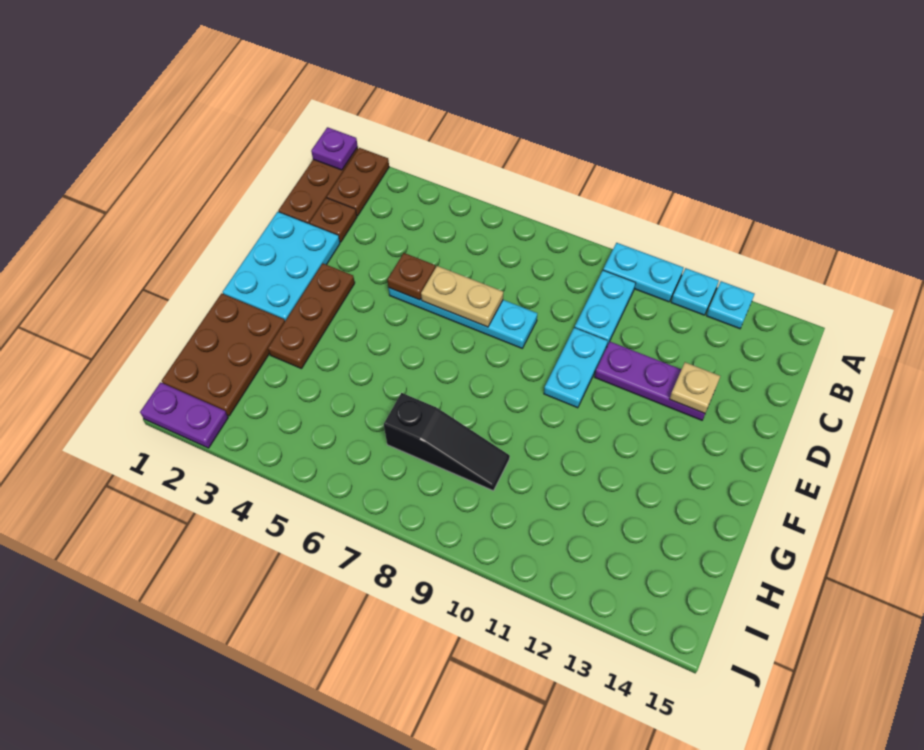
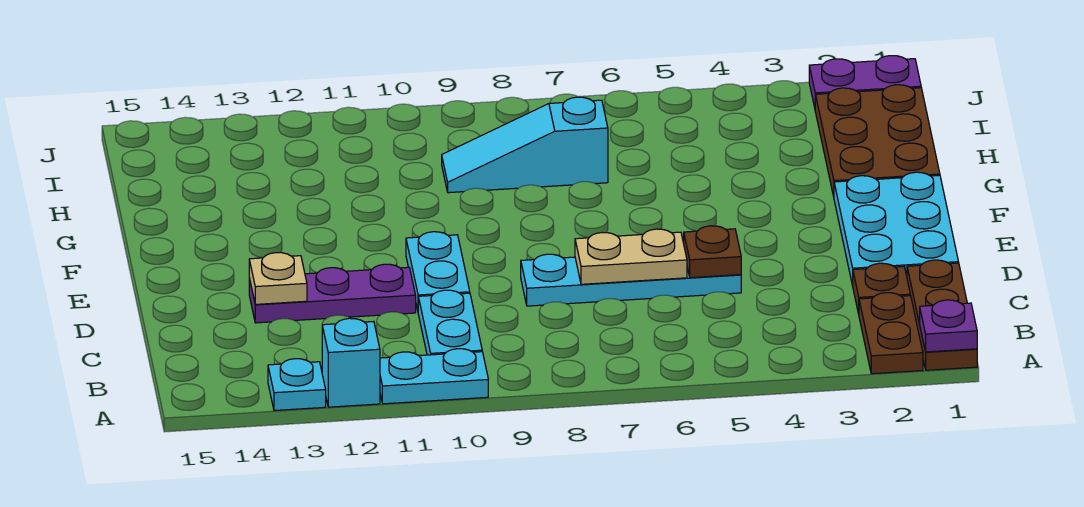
cyan plate A12 level 1 -> cyan brick A12 level 1
brown plate E3:G3 level 1 -> none
black slope H7:H9 level 1 top 7 -> cyan slope H7:H9 level 1 top 7

